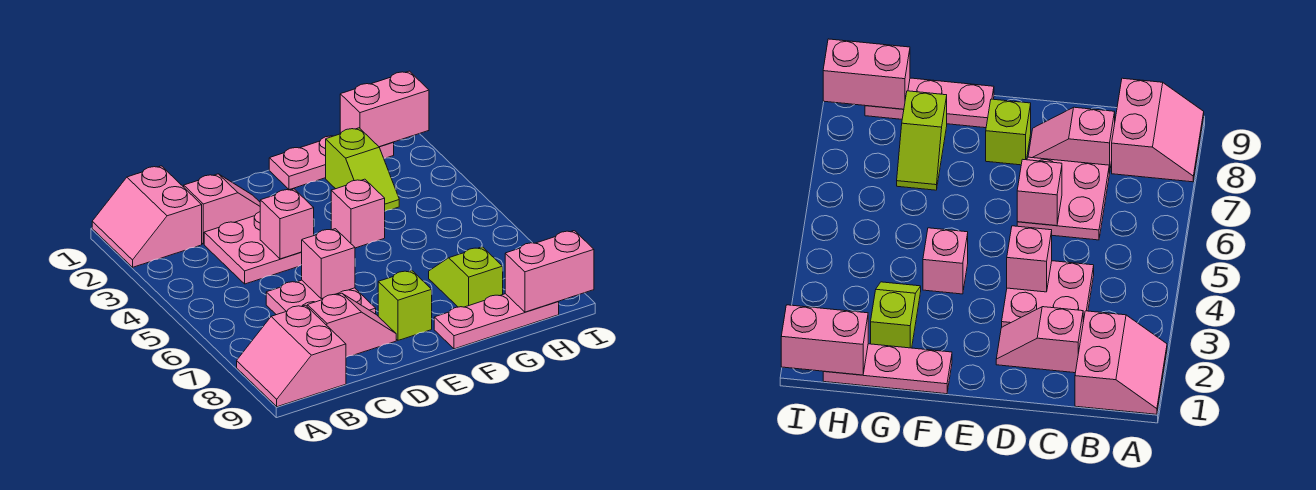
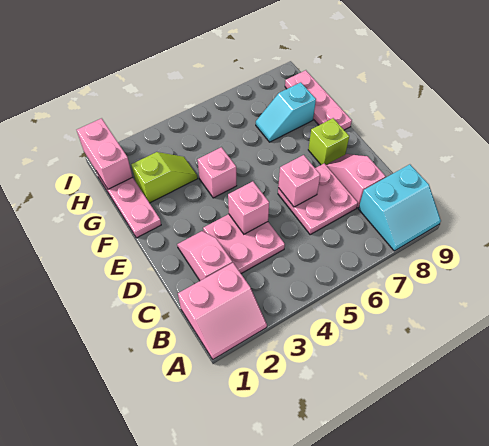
pink slope A8:B9 level 1 top B -> cyan slope A8:B9 level 1 top B
lime slope G7:G8 level 1 top 8 -> cyan slope G7:G8 level 1 top 8
pink brick H9:I9 level 2 -> none

